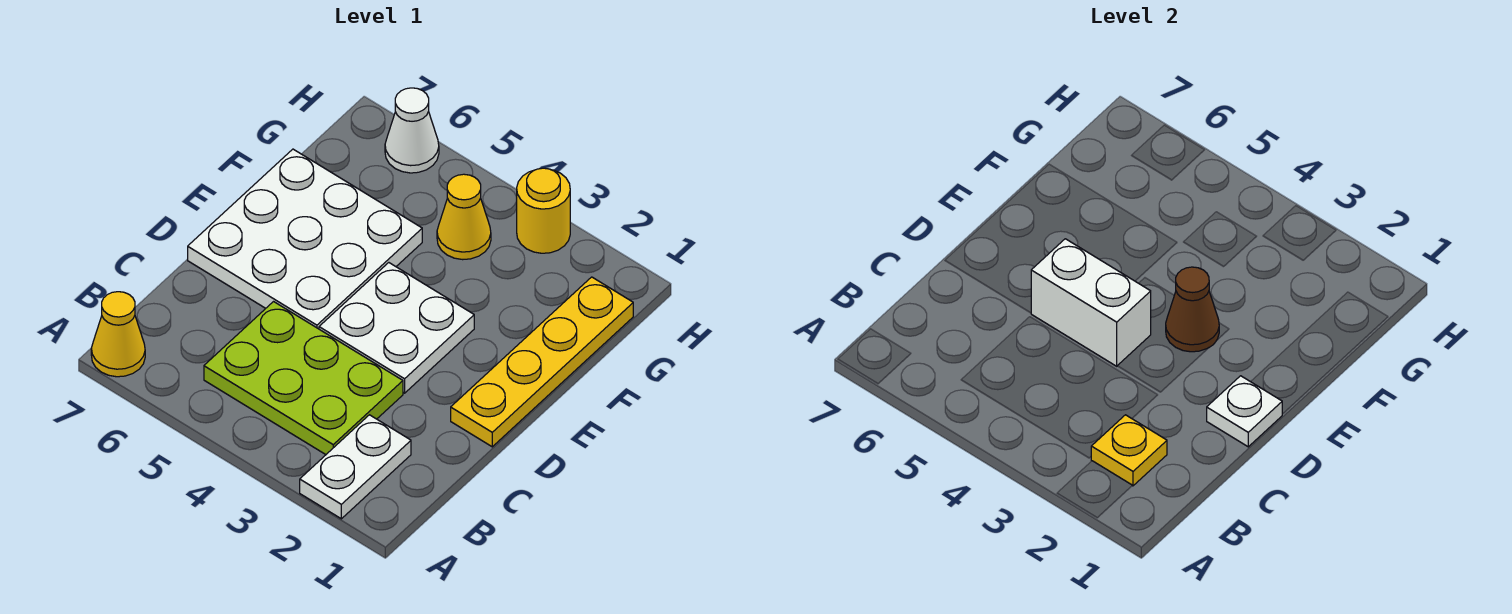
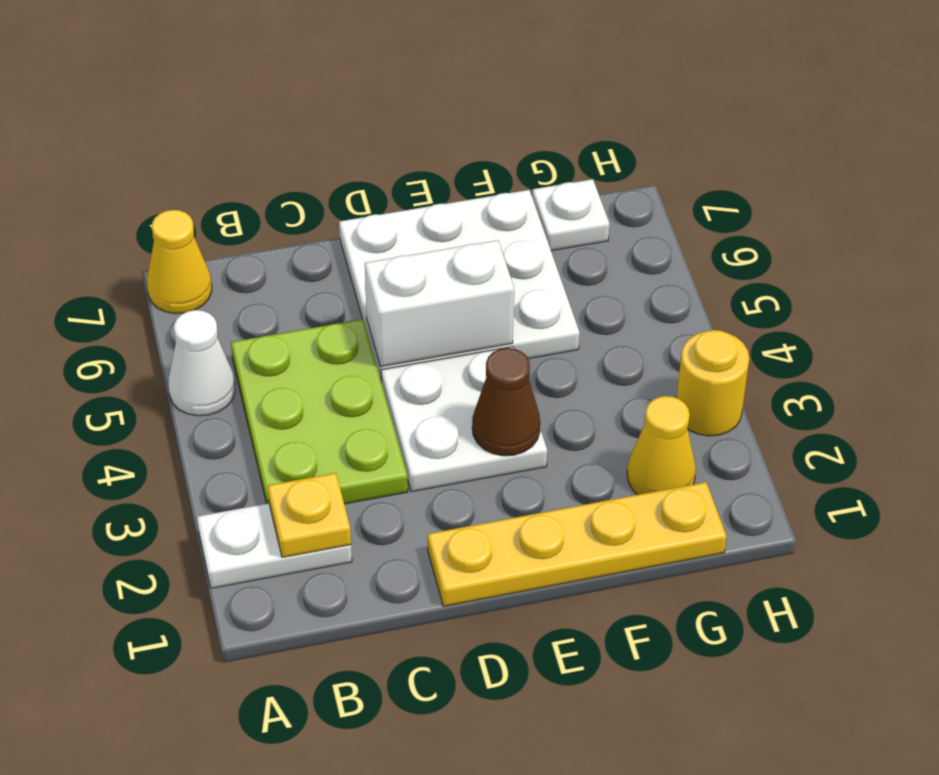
white plate D1 level 2 -> white plate G7 level 1
white brick D4:D5 level 2 -> white brick D5:E5 level 2
yellow cone G4 level 1 -> yellow cone G2 level 1
white cone H6 level 1 -> white cone A5 level 1

